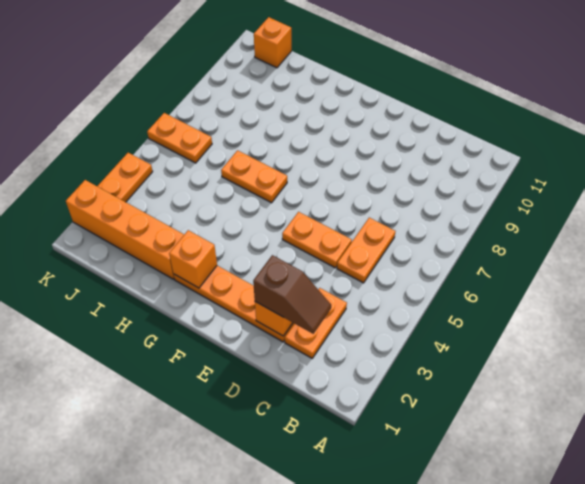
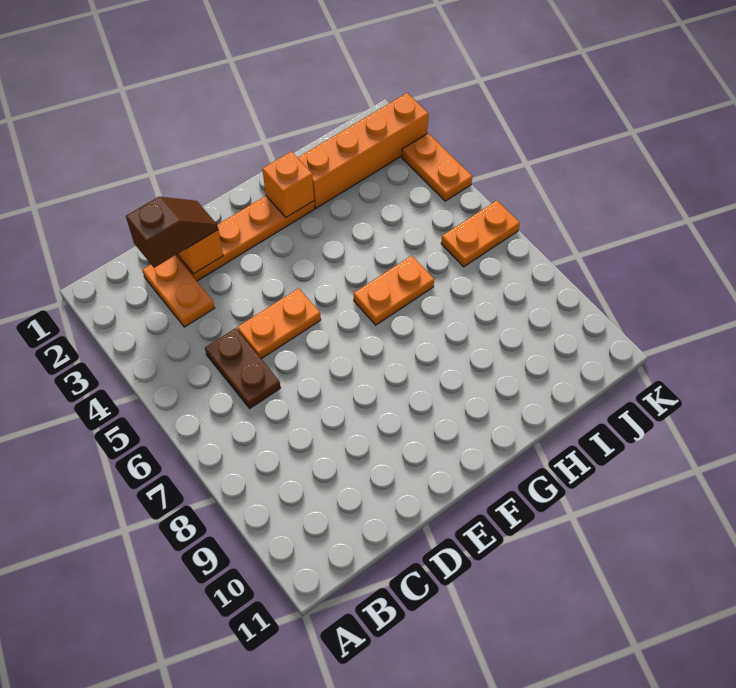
brown slope C2:D2 level 3 top D -> brown slope C2:D2 level 3 top C
orange plate C5:C6 level 1 -> brown plate C5:C6 level 1
orange brick J11 level 1 -> none

